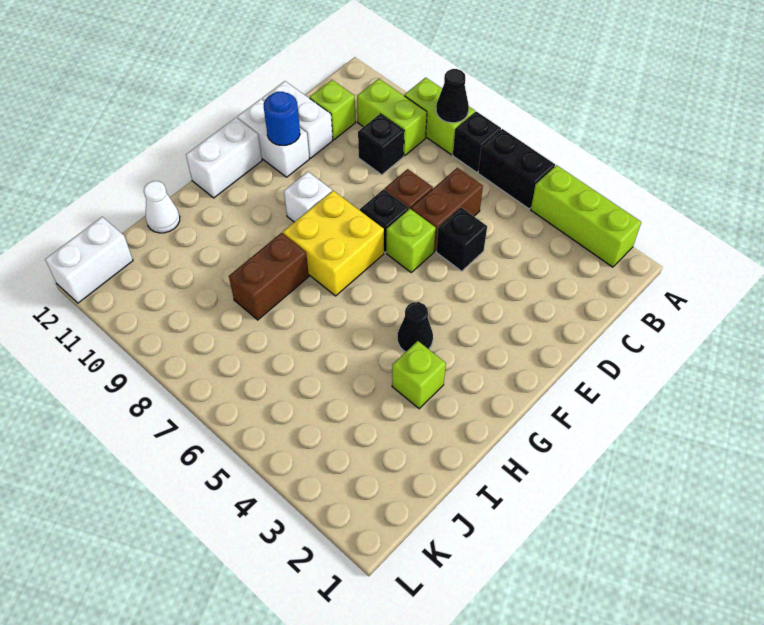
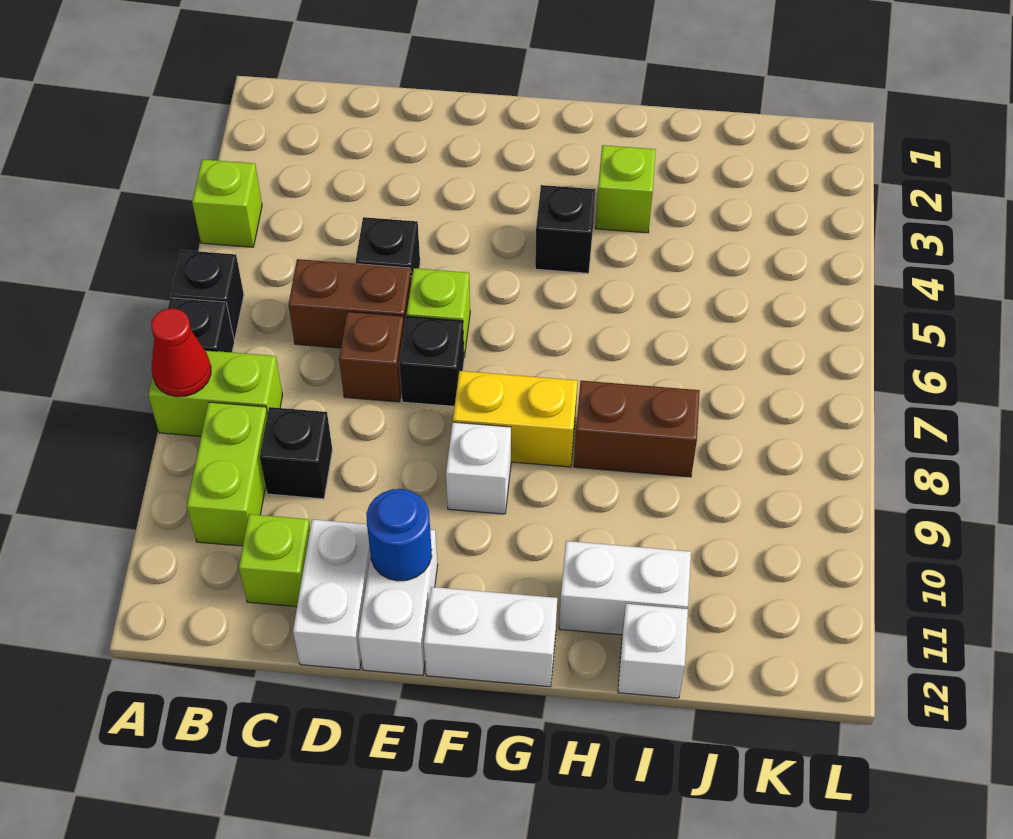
lime brick A2:A4 level 1 -> lime brick A4 level 1
black brick A5:A6 level 1 -> black brick A6 level 1
lime brick A8:A9 level 1 -> lime brick A8:B8 level 1
black cone A8 level 2 -> red cone A8 level 2
yellow brick F7:G8 level 1 -> yellow brick F8:G8 level 1
black cone G4 level 1 -> black brick G4 level 1
white cone I12 level 1 -> white brick I12 level 1
white brick K12:L12 level 1 -> white brick H11:I11 level 1

